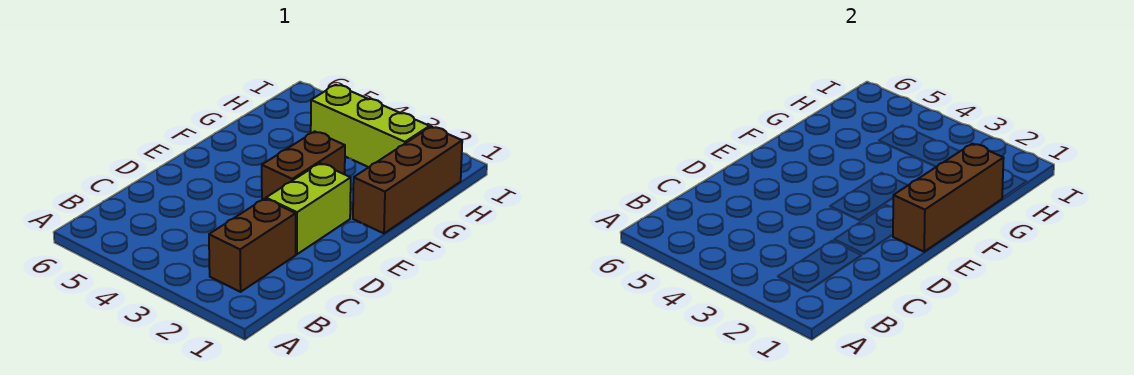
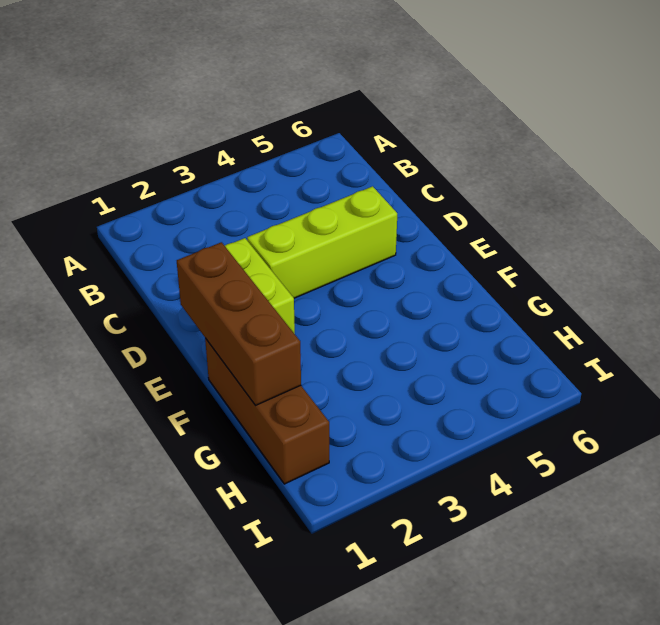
brown brick B2:C2 level 1 -> none
brown brick E3:F3 level 1 -> none
lime brick H2:H4 level 1 -> lime brick D3:D5 level 1

